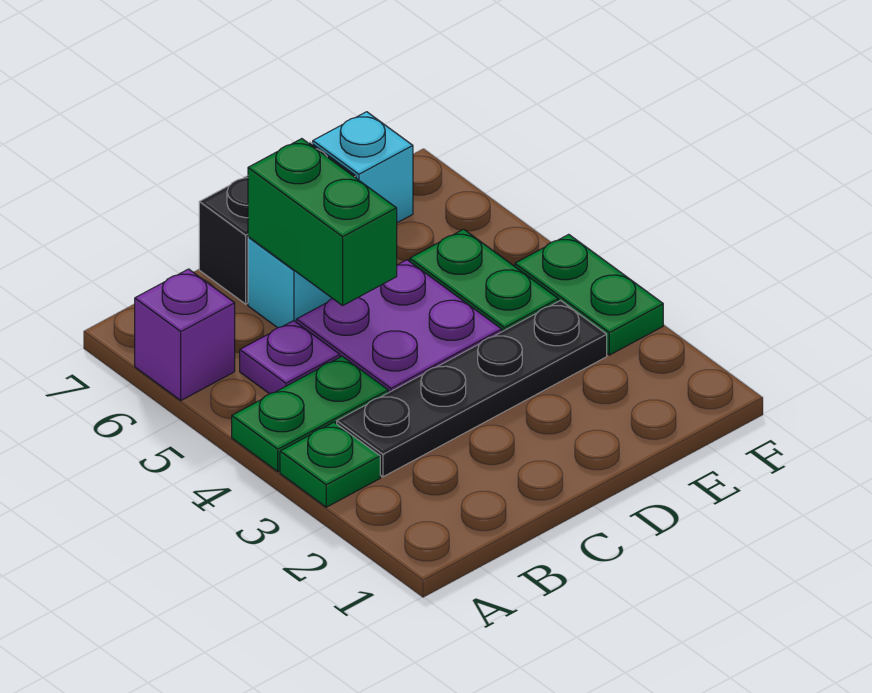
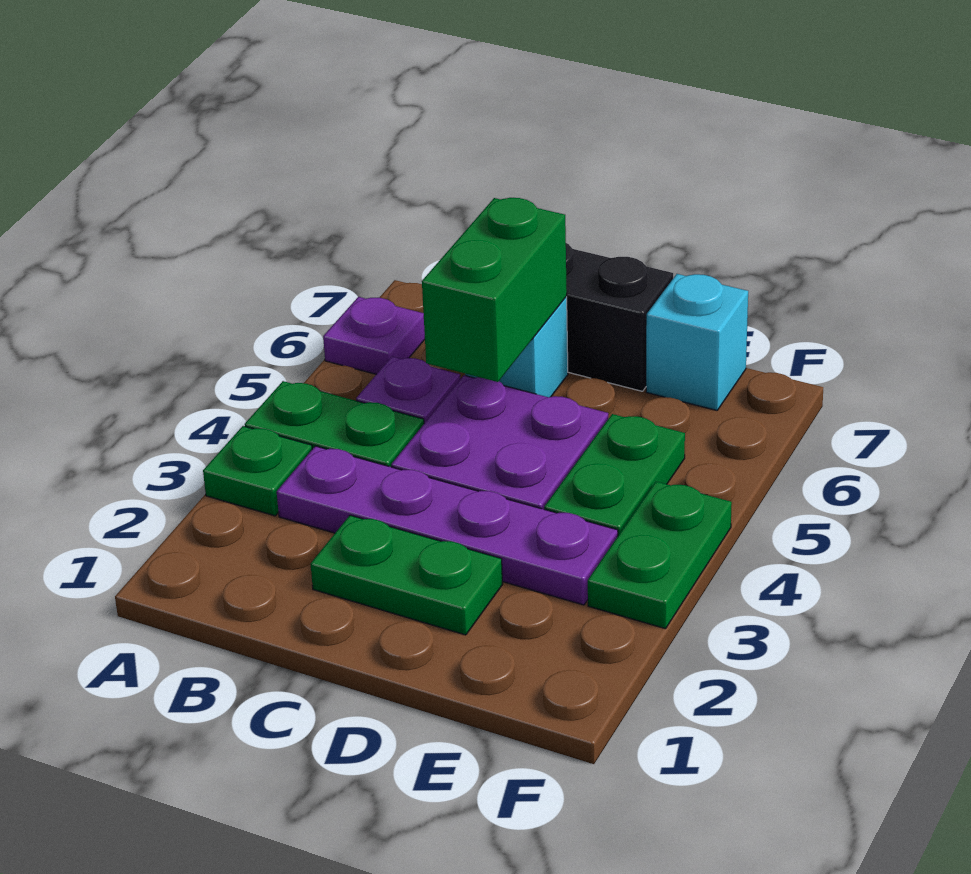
purple brick A6 level 1 -> purple plate A6 level 1
black plate B3:E3 level 1 -> purple plate B3:E3 level 1
none -> green plate C2:D2 level 1

